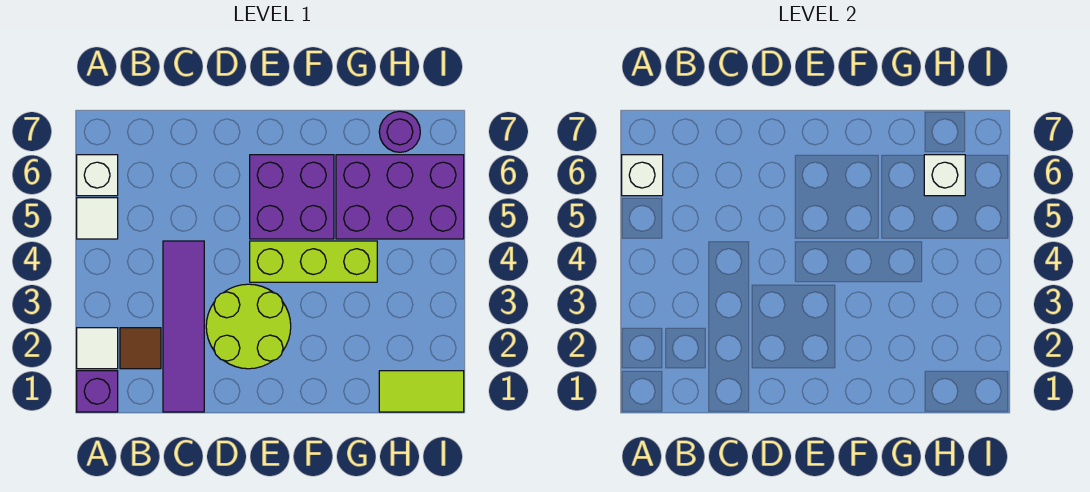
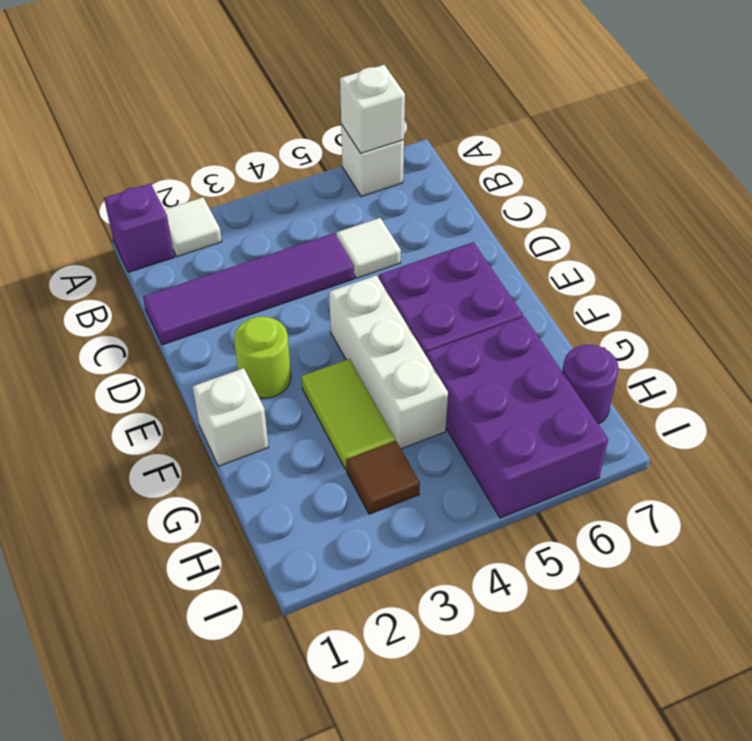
white tile A5 level 1 -> white tile C5 level 1
brown tile B2 level 1 -> brown tile H3 level 1
lime round brick D2:E3 level 1 -> lime round brick E2 level 1
lime brick E4:G4 level 1 -> white brick E4:G4 level 1
lime tile H1:I1 level 1 -> lime tile F3:G3 level 1
white brick H6 level 2 -> white brick F1 level 1

